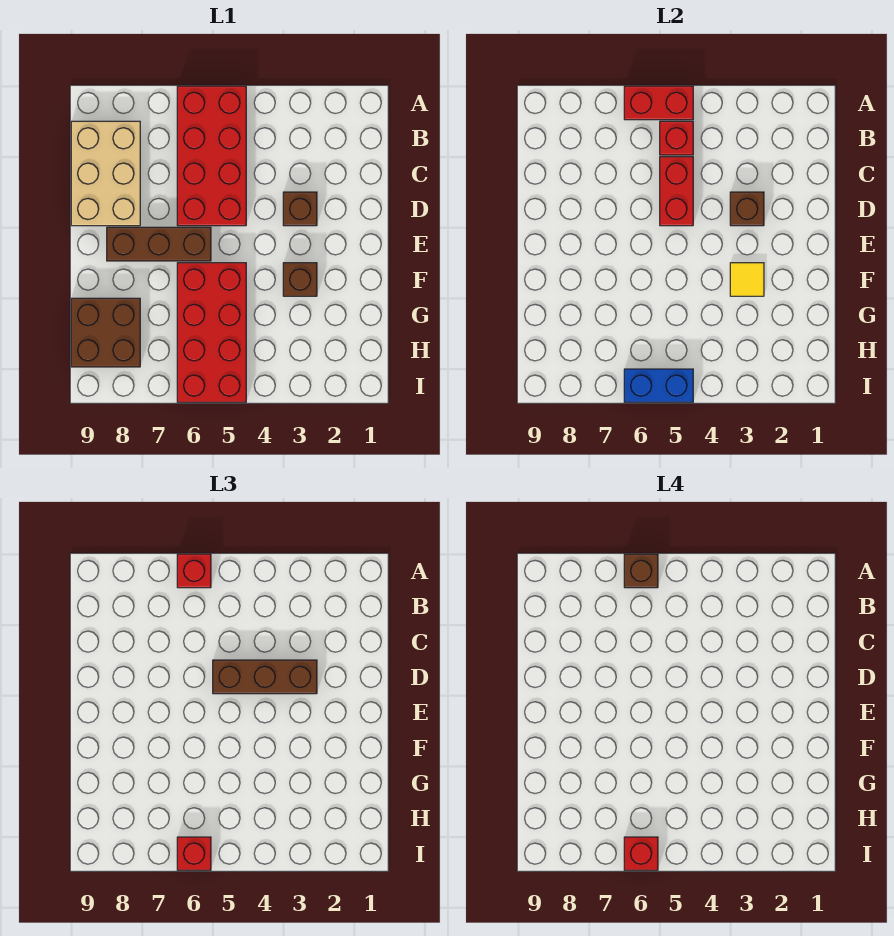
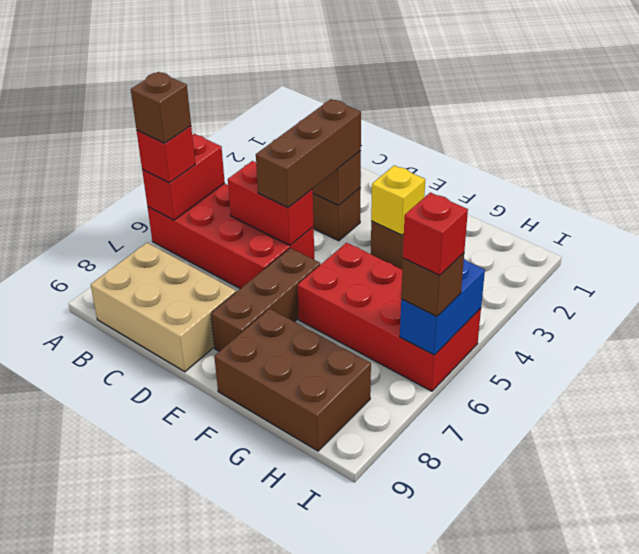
red brick B5 level 2 -> none
yellow tile F3 level 2 -> yellow brick F3 level 2
brown brick G8:H9 level 1 -> brown brick F8:H9 level 1
red brick I6 level 3 -> brown brick I6 level 3

